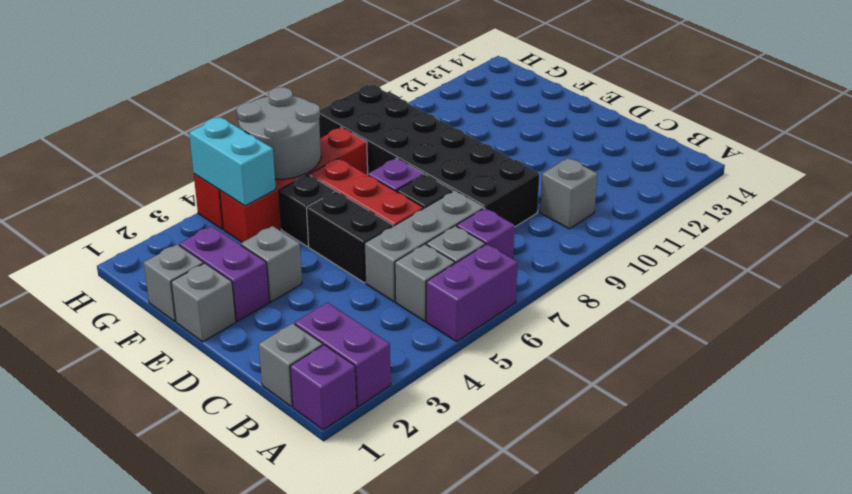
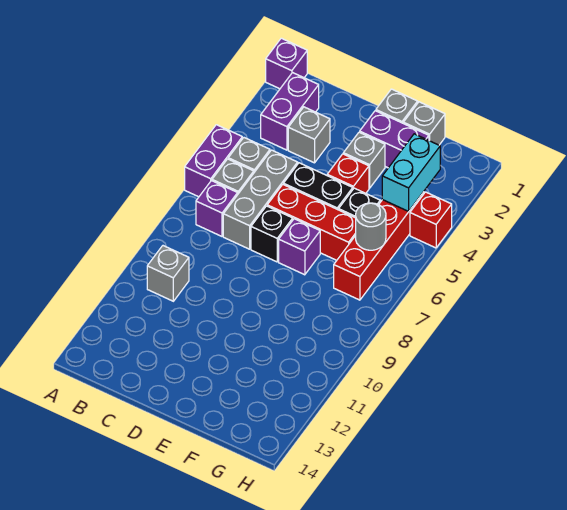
purple brick A2:B2 level 1 -> purple brick B2:B3 level 1
grey brick B1 level 1 -> grey brick C3 level 1
black brick C8:H9 level 1 -> none
none -> red brick E4 level 1
cyan brick G4:H4 level 2 -> cyan brick G3:G4 level 2
grey round brick G5:H6 level 2 -> grey round brick G6 level 2

